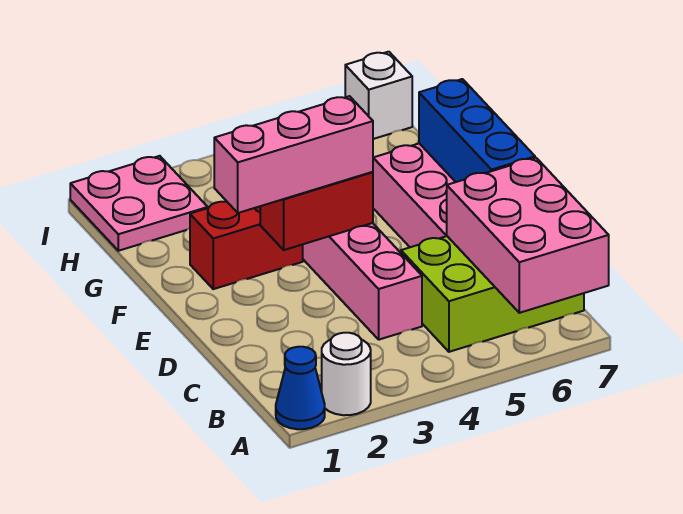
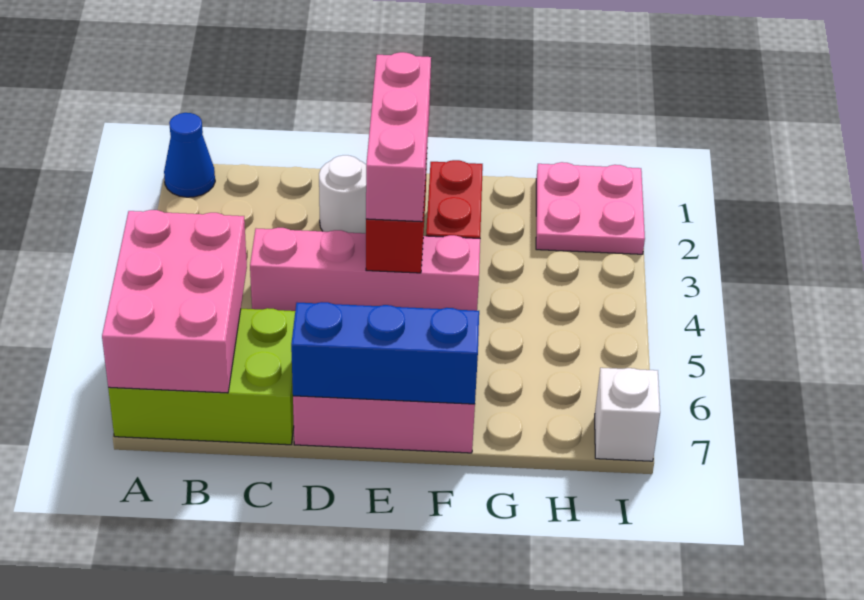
white round brick A2 level 1 -> white round brick D2 level 1
pink brick A6:C7 level 2 -> pink brick A5:B7 level 2
lime brick B5:C7 level 1 -> lime brick A6:C7 level 1

